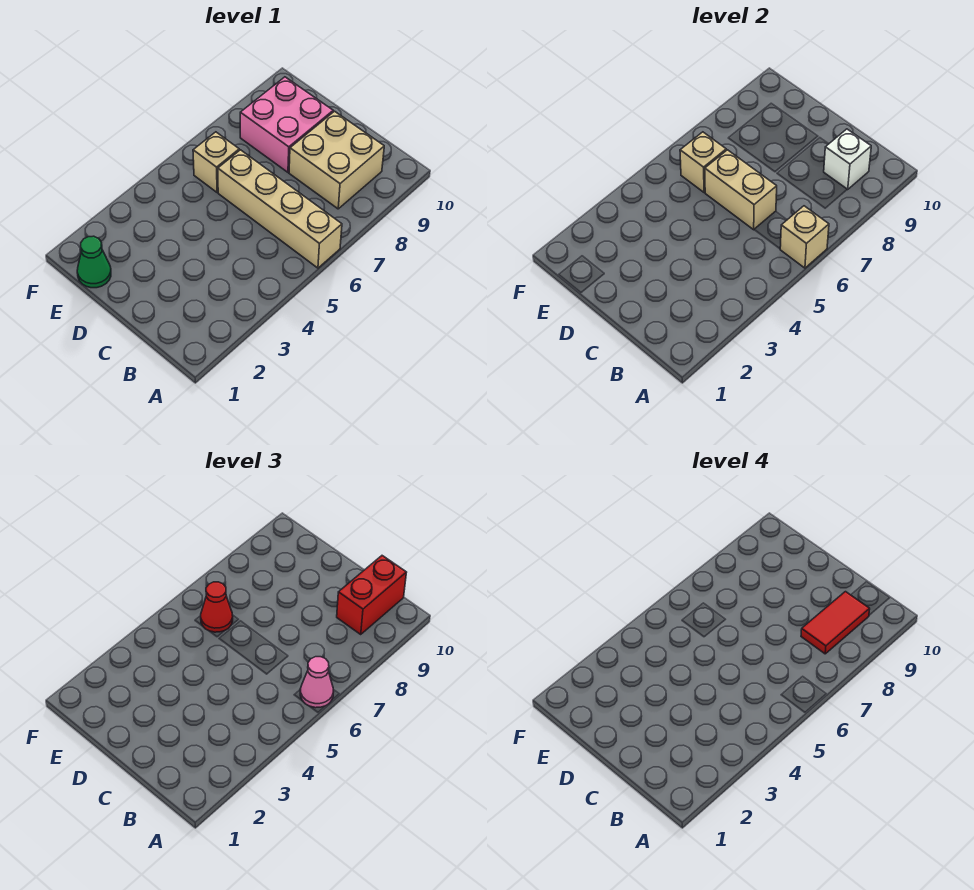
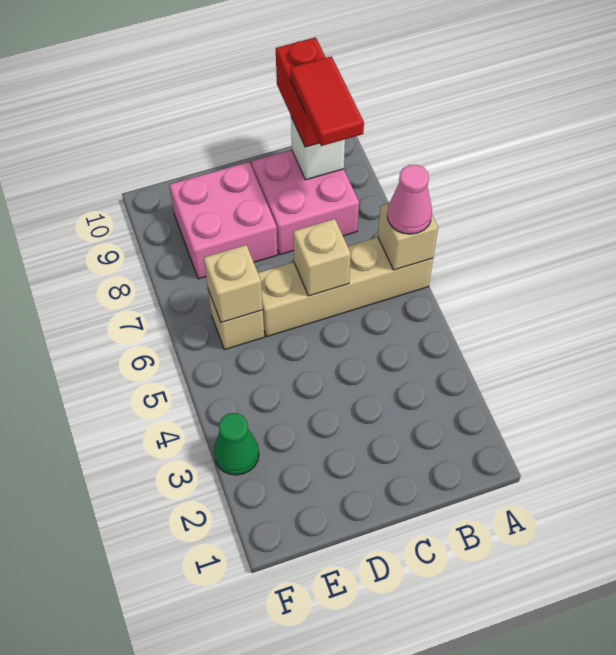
tan brick B8:C9 level 1 -> pink brick B8:C9 level 1
tan brick C6:D6 level 2 -> tan brick C6 level 2
green cone E1 level 1 -> green cone F3 level 1
red cone E6 level 3 -> none

